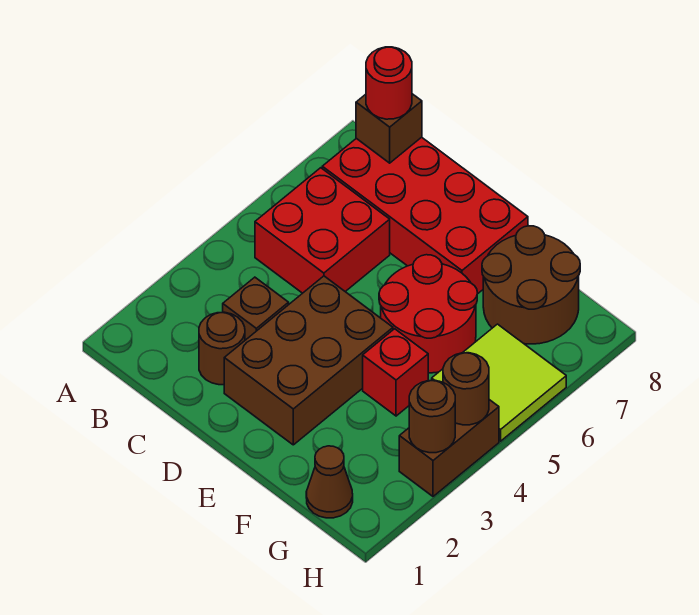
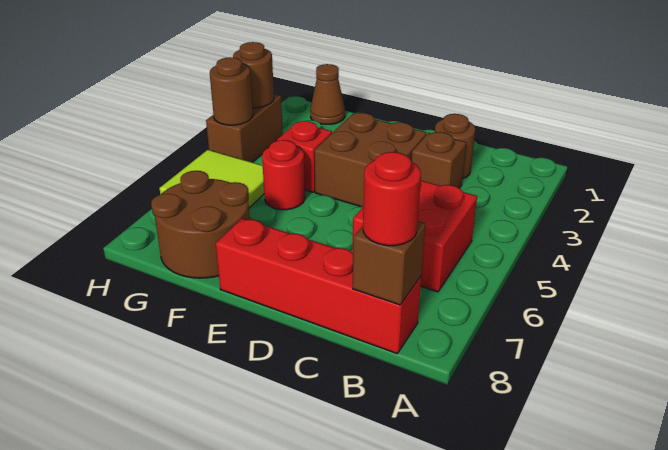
red brick B7:E8 level 1 -> red brick B8:E8 level 1
brown brick D2:E4 level 1 -> brown brick D3:E4 level 1
red round brick E5:F6 level 1 -> red round brick F5 level 1

